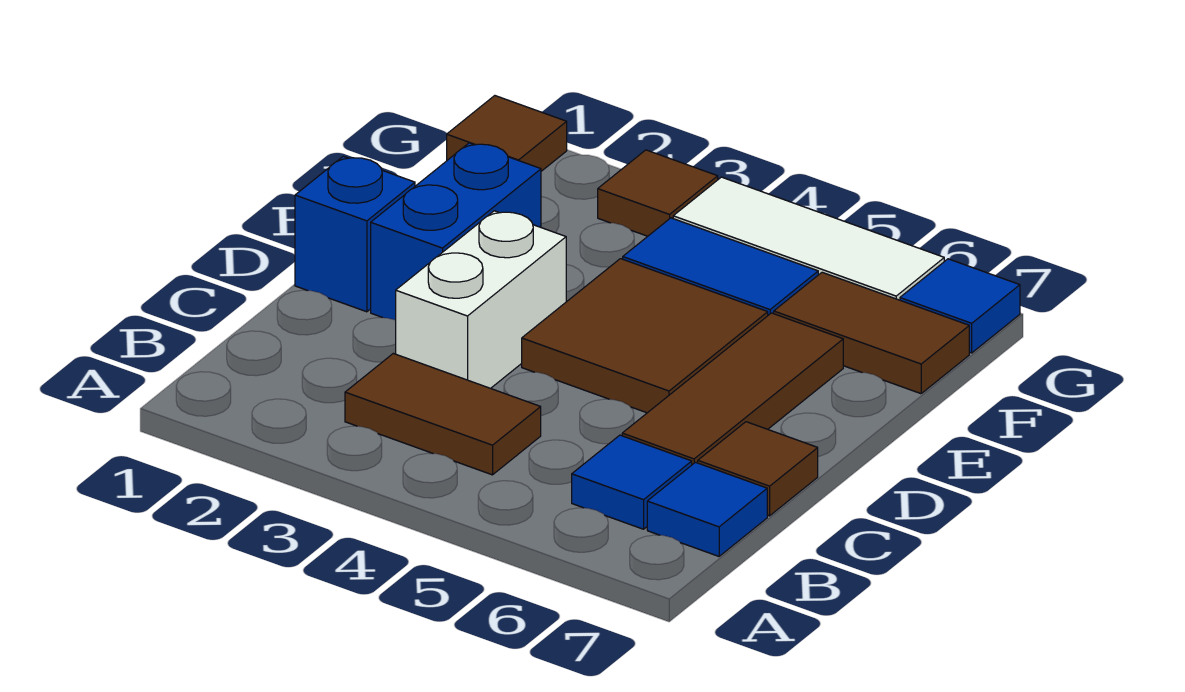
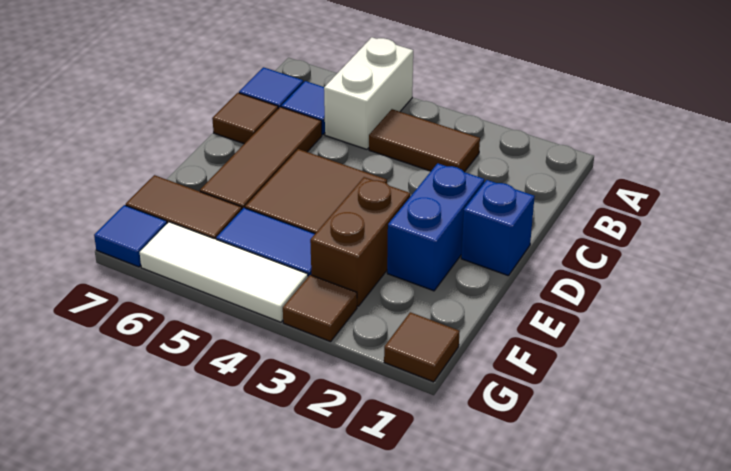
white brick C3:D3 level 1 -> white brick A5:B5 level 1
none -> brown brick E3:F3 level 1

